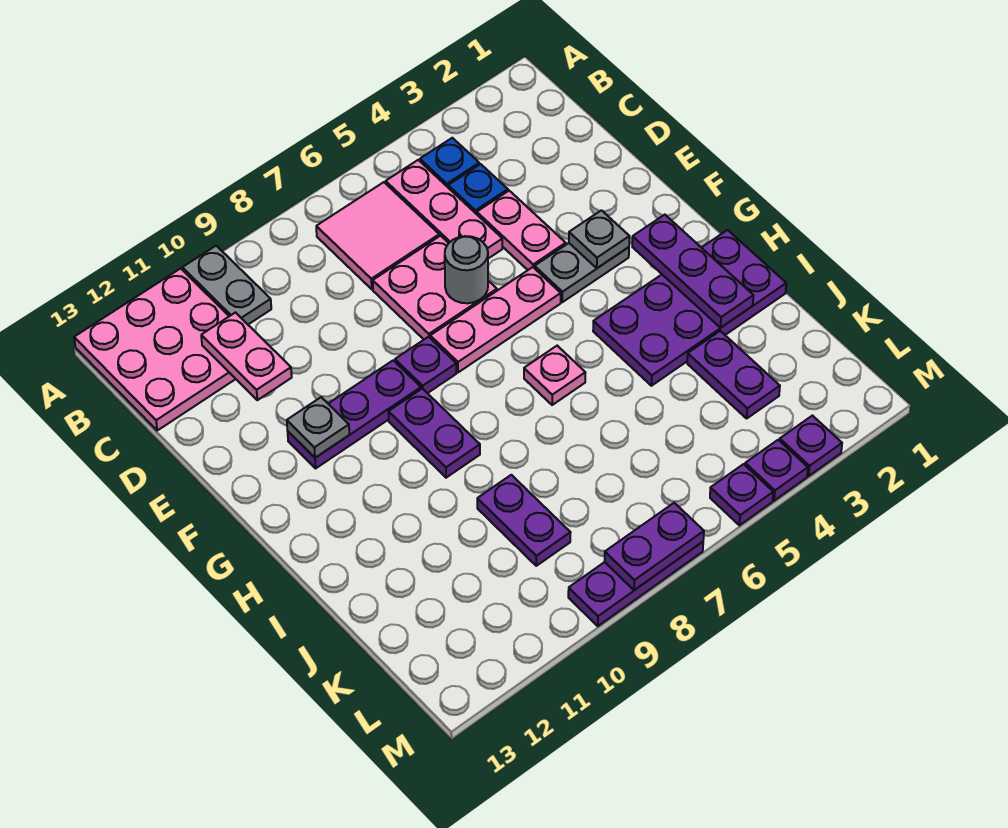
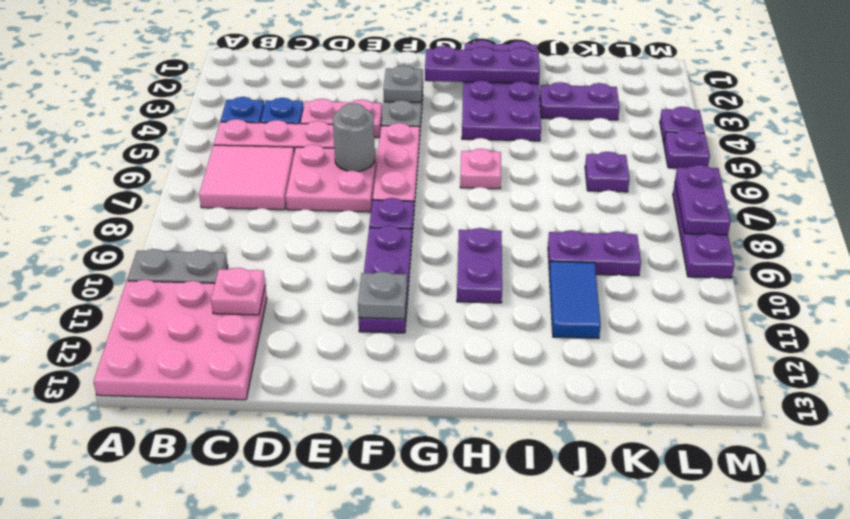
pink plate C11:D11 level 2 -> pink plate C11 level 2
purple plate G9:H9 level 1 -> purple plate H9:H10 level 1
none -> blue tile J10:J11 level 1
purple plate M3 level 1 -> purple plate K6 level 1

